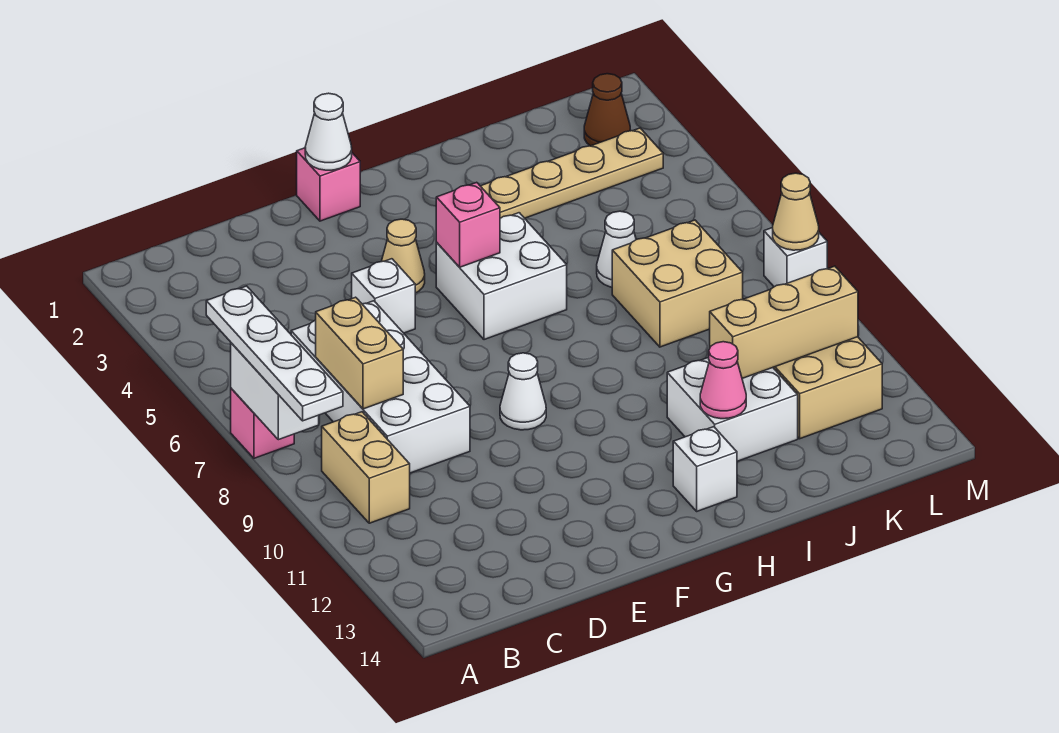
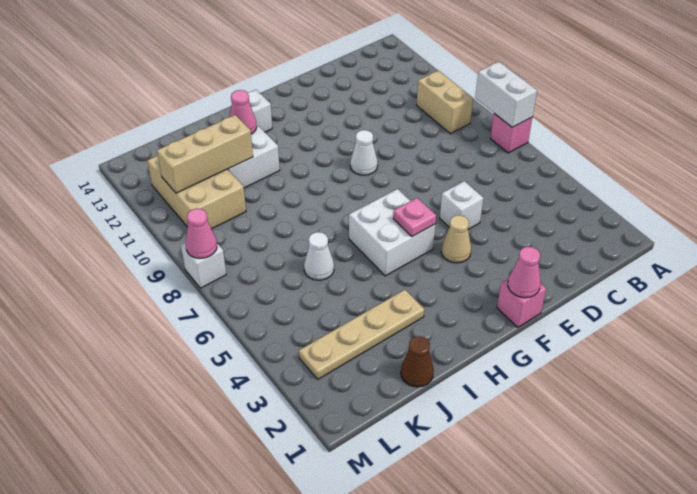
white plate A6:A9 level 3 -> none
white brick C6:D9 level 1 -> none
tan brick C7:C8 level 2 -> none
white cone F1 level 2 -> pink cone F1 level 2
pink brick G5 level 2 -> pink plate G5 level 2
tan brick J7:K8 level 1 -> none
brown cone L2 level 1 -> brown cone J1 level 1
tan cone M8 level 2 -> pink cone M8 level 2

